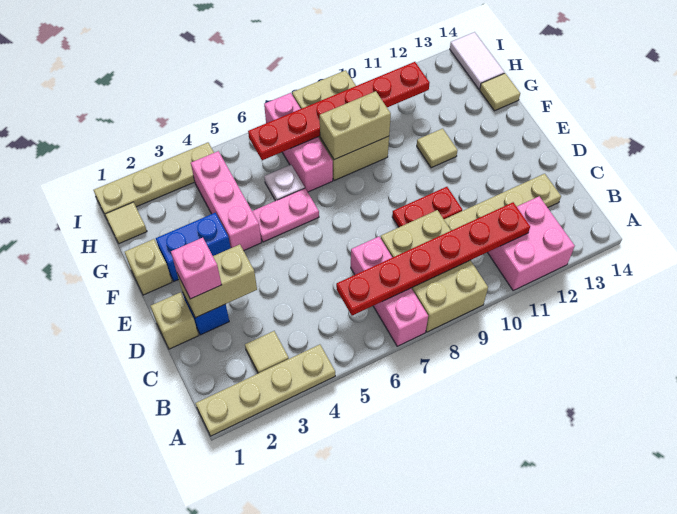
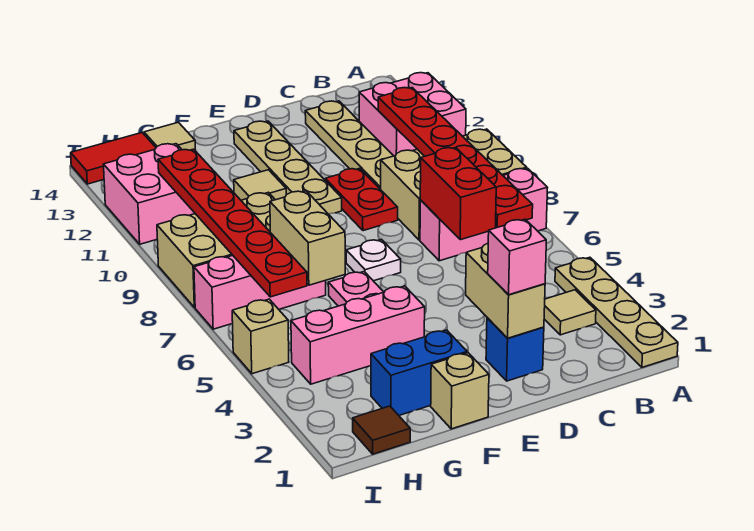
none -> red brick C6:C7 level 2
tan brick D1 level 1 -> tan brick I5 level 1
blue brick F2:F3 level 1 -> blue brick F2:G2 level 1
white plate G6 level 1 -> white plate E7 level 1
tan brick G8:G9 level 2 -> tan brick G6:G7 level 2
tan tile H1 level 1 -> brown tile H1 level 1
none -> pink brick H11:I12 level 1
white tile H14:I14 level 1 -> red tile H14:I14 level 1
tan plate I1:I4 level 1 -> tan plate E10:E13 level 1

